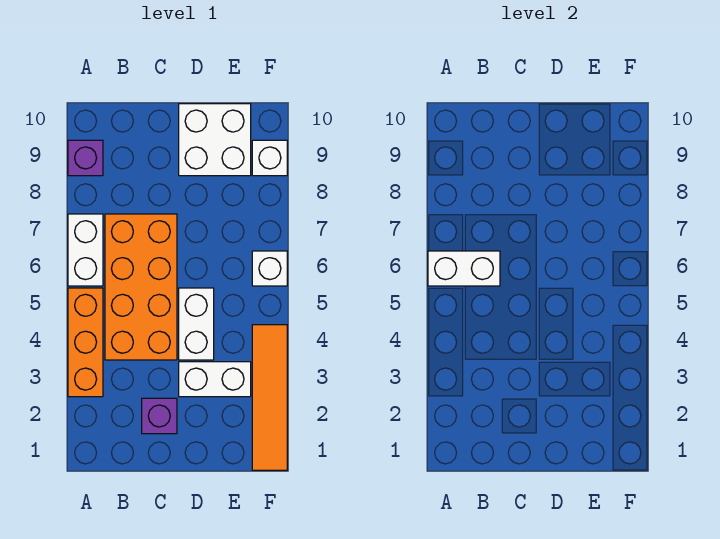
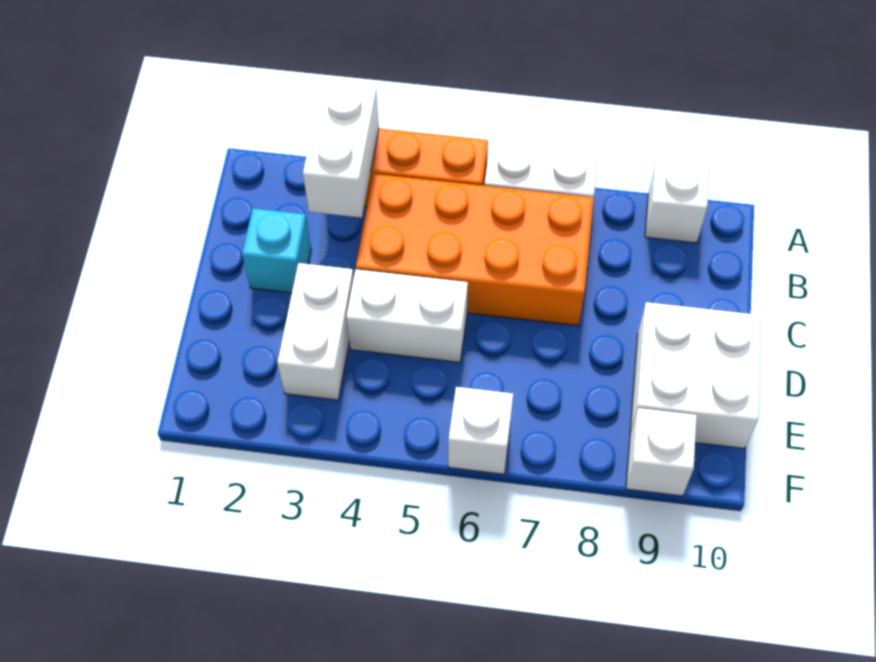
white brick A6:B6 level 2 -> white brick A3:B3 level 2
purple brick A9 level 1 -> white brick A9 level 1
purple brick C2 level 1 -> cyan brick C2 level 1
orange tile F1:F4 level 1 -> none

